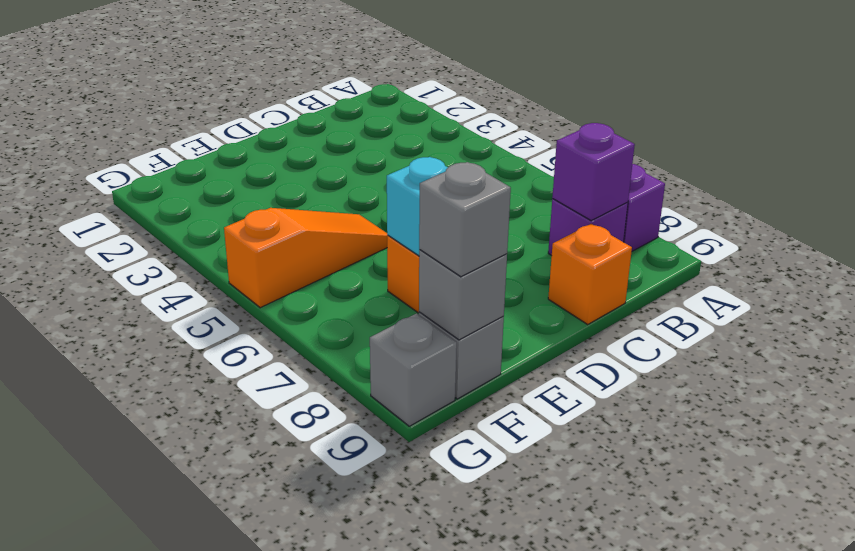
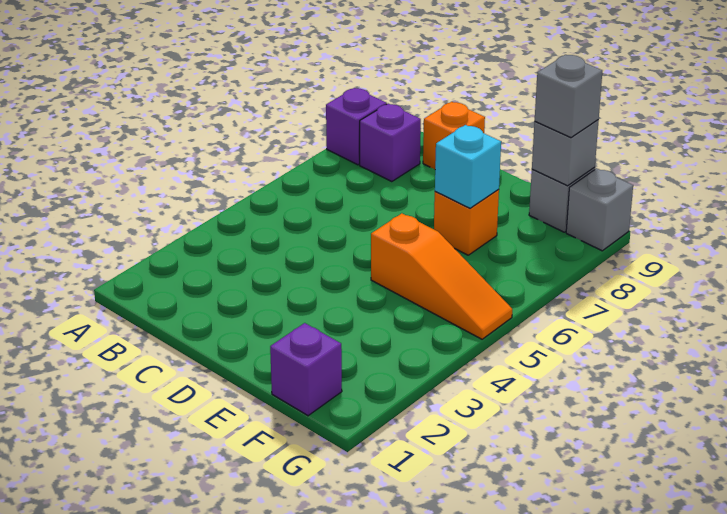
purple brick B8 level 2 -> purple brick F1 level 1
orange slope E5:G5 level 1 top G -> orange slope E5:G5 level 1 top E

